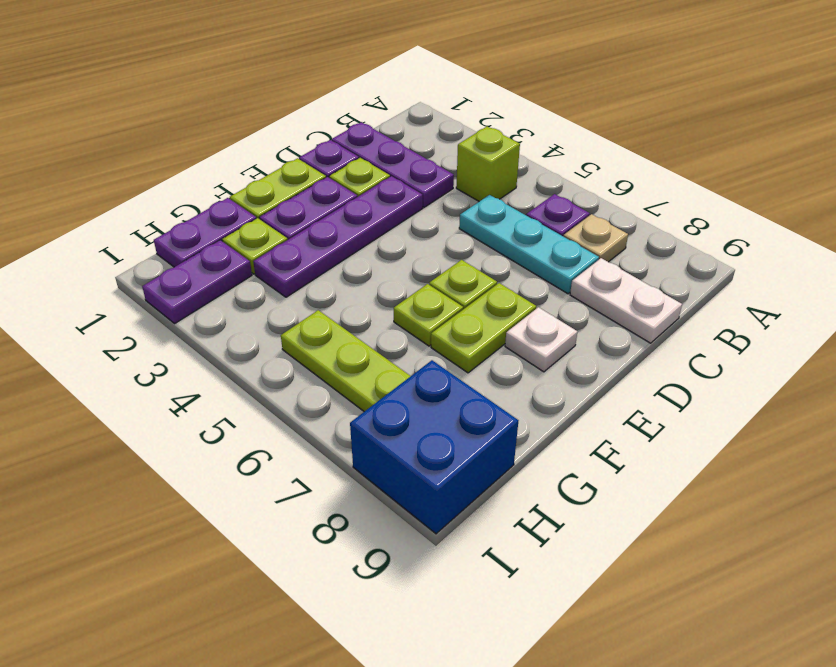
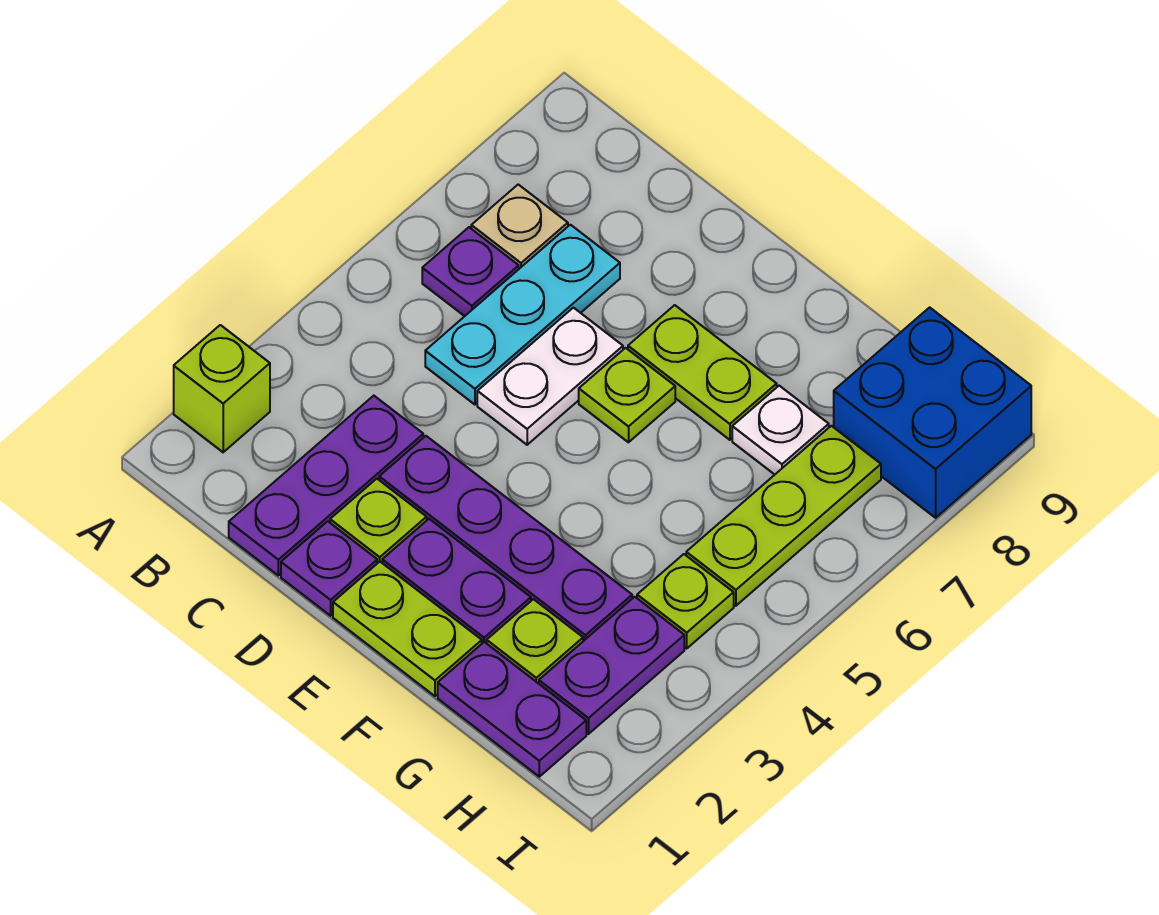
lime brick B4 level 1 -> lime brick A2 level 1
white plate C8:C9 level 1 -> white plate D5:D6 level 1
white plate E8 level 1 -> white plate G7 level 1
lime plate F6 level 1 -> lime plate H4 level 1
purple plate H2:I2 level 1 -> purple plate H2:H3 level 1

